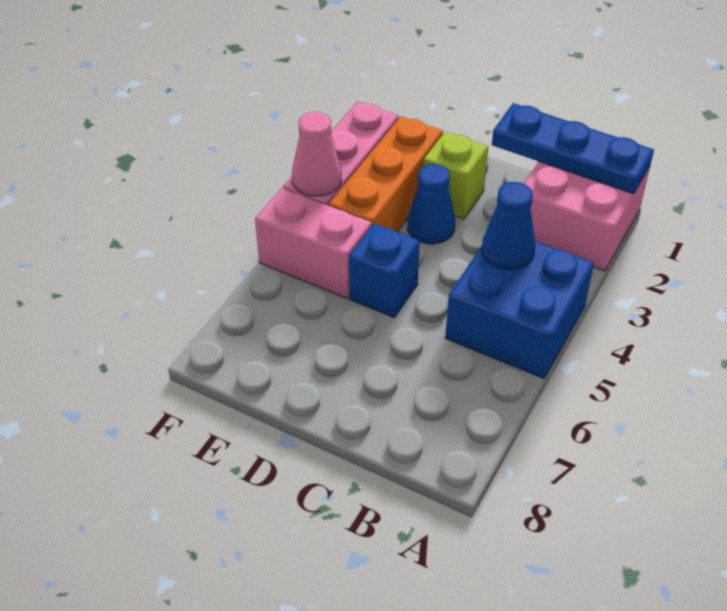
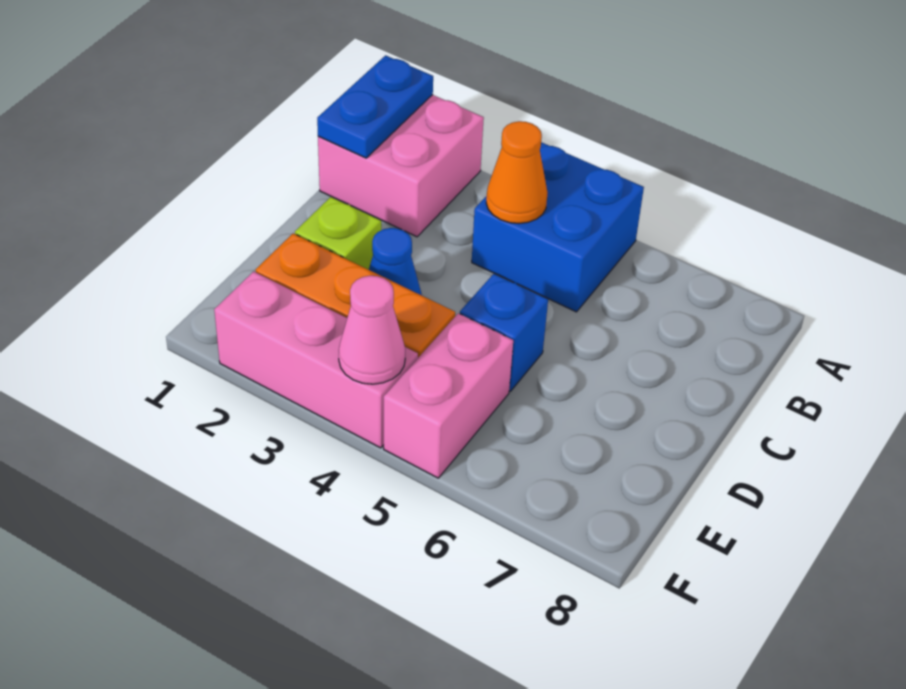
blue plate A1:C1 level 2 -> blue plate A1:B1 level 2
blue cone B4 level 2 -> orange cone B4 level 2

